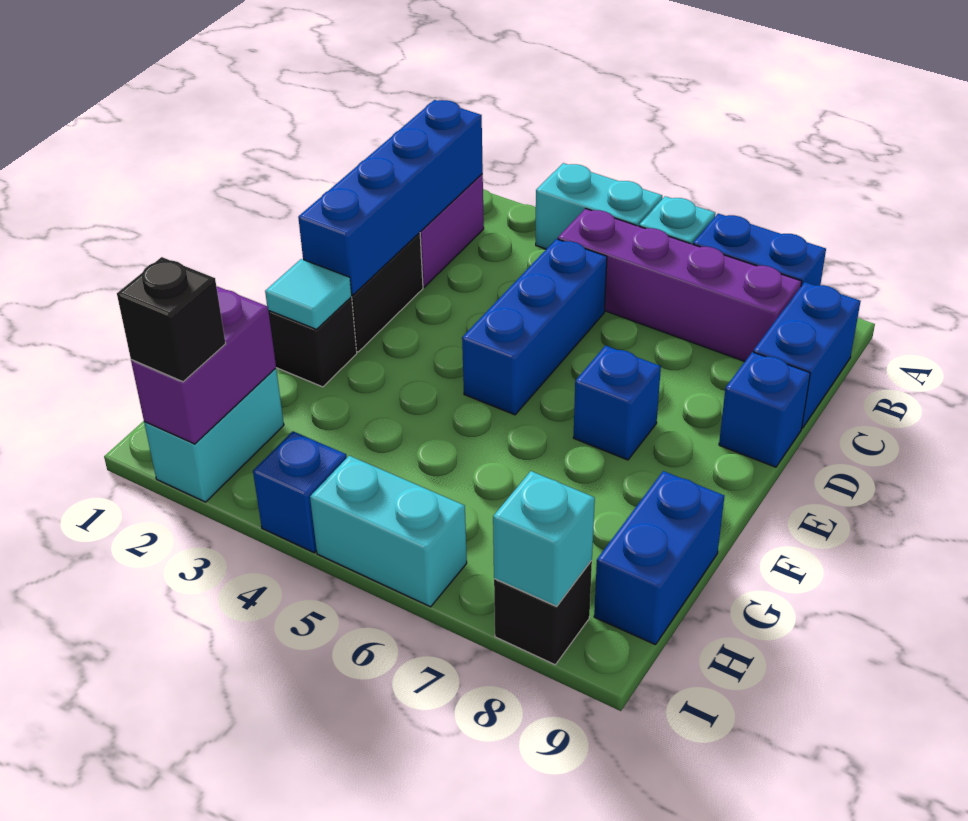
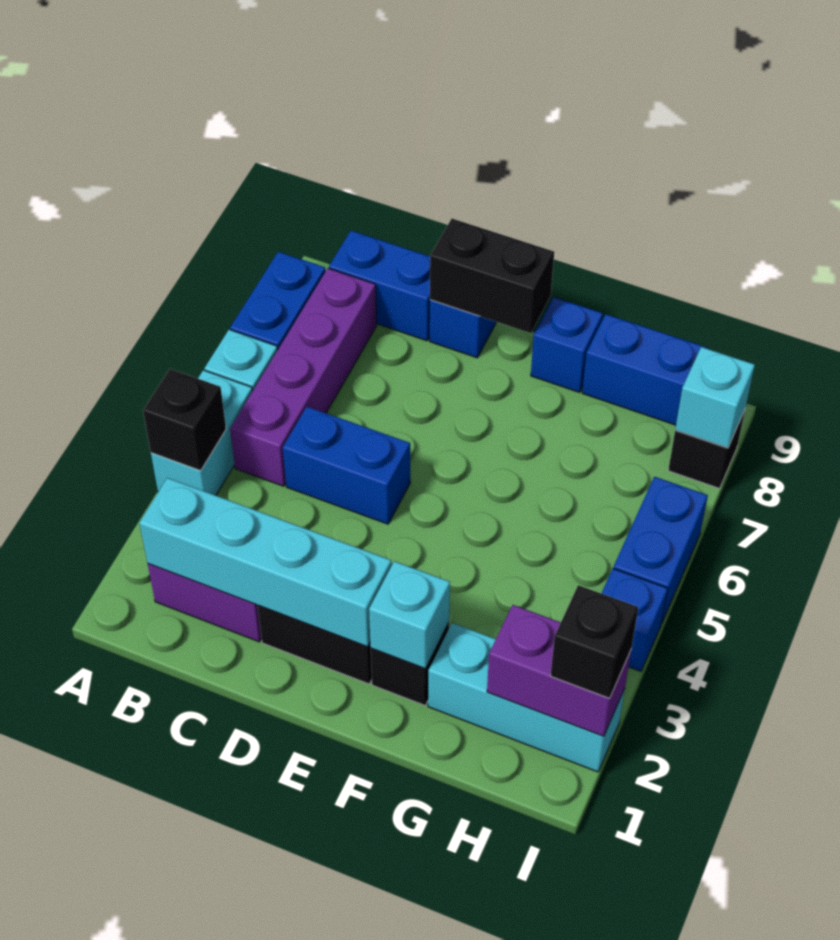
none -> black brick A4 level 2
blue brick B2:E2 level 2 -> cyan brick B2:E2 level 2
blue brick C5:E5 level 1 -> blue brick C5:D5 level 1
none -> black brick D9:E9 level 2
blue brick E7 level 1 -> blue brick F9 level 1
cyan tile F2 level 2 -> cyan brick F2 level 2
cyan brick H2:I2 level 1 -> cyan brick G2:I2 level 1
cyan brick I5:I6 level 1 -> blue brick I5:I6 level 1

